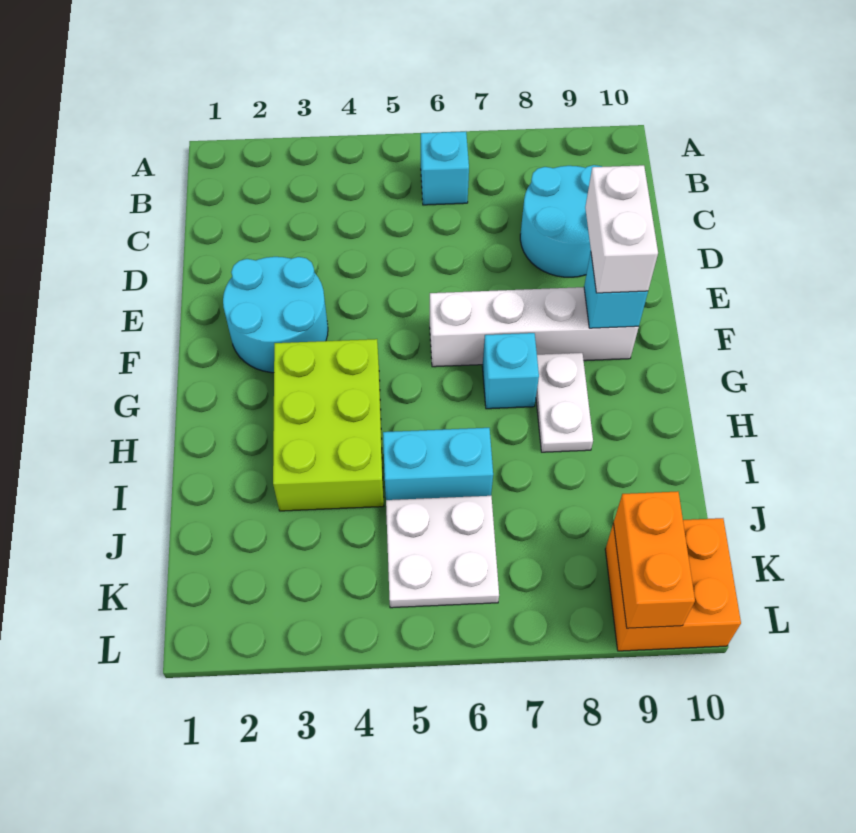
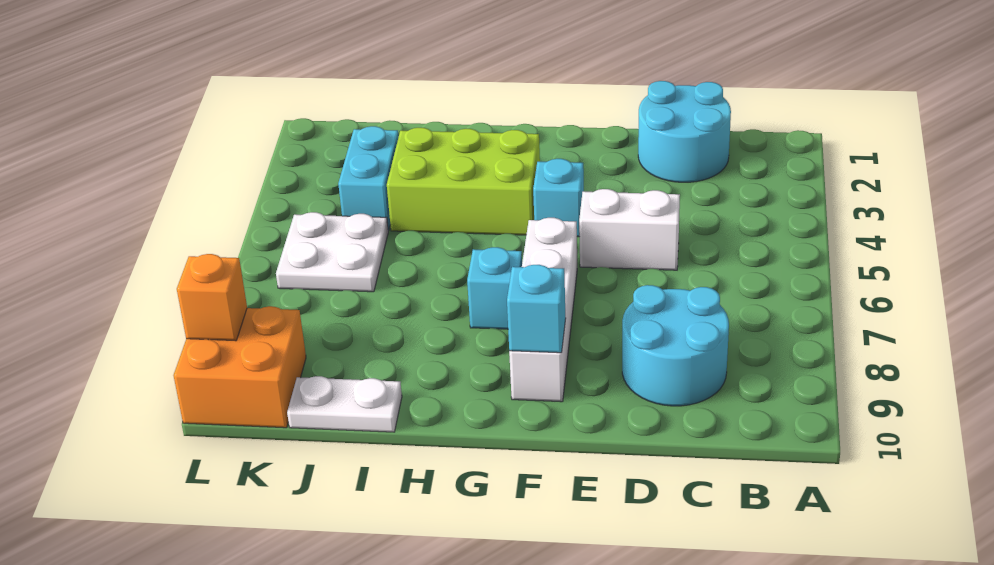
cyan brick B6 level 1 -> cyan brick F4 level 1
cyan round brick E2:F3 level 1 -> cyan round brick C1:D2 level 1
white brick E9:F9 level 3 -> white brick D5:E5 level 1
white plate G8:H8 level 1 -> white plate I10:J10 level 1
cyan brick I5:I6 level 1 -> cyan brick J3:J4 level 1
orange brick K9:L9 level 2 -> orange brick L9 level 2

